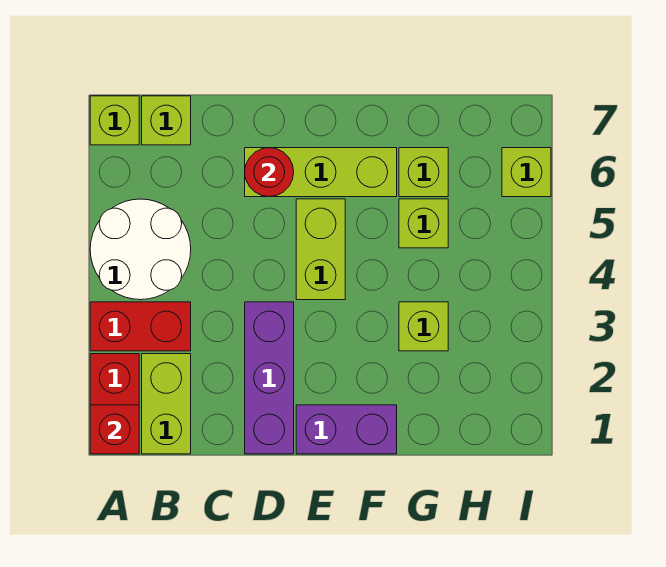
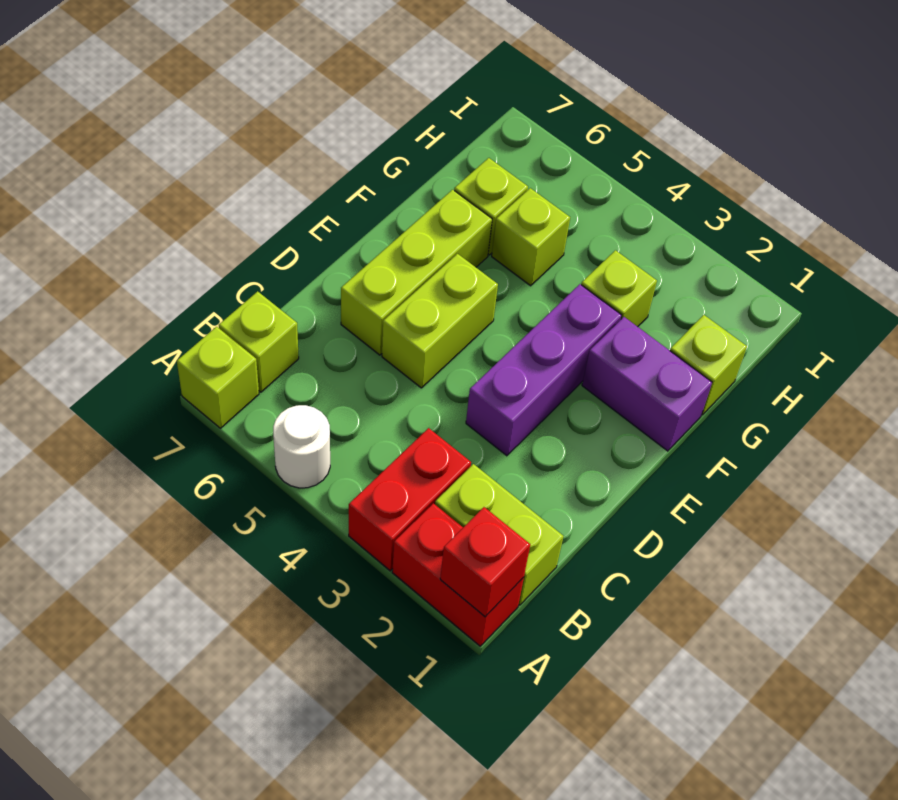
white round brick A4:B5 level 1 -> white round brick A5 level 1
purple brick D1:D3 level 1 -> purple brick D3:F3 level 1
red round brick D6 level 2 -> none
purple brick E1:F1 level 1 -> purple brick F1:F2 level 1
lime brick E4:E5 level 1 -> lime brick D5:E5 level 1
lime brick I6 level 1 -> lime brick G1 level 1

